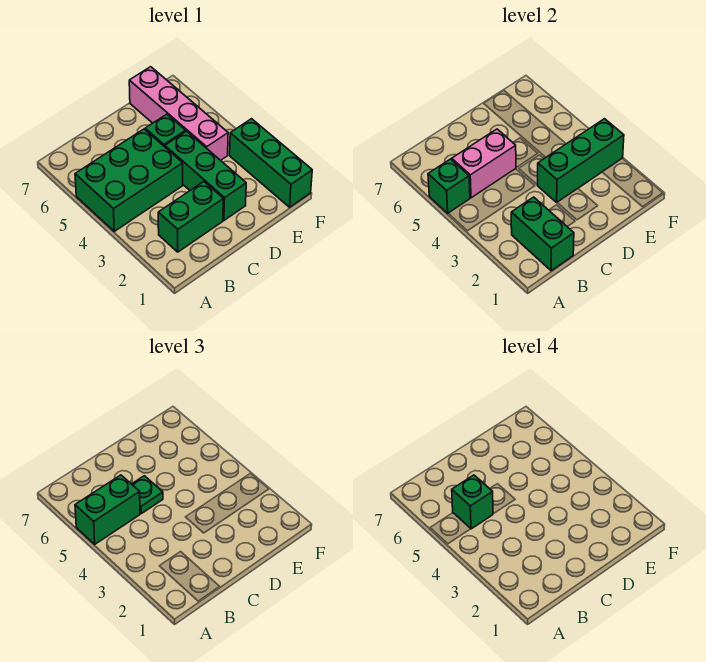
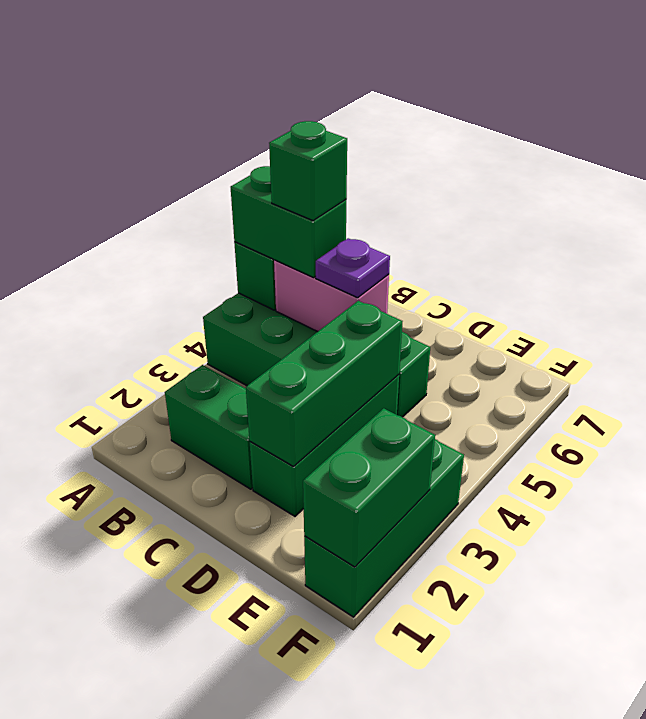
green brick B1:B2 level 2 -> green brick F1:F2 level 2
green plate C5 level 3 -> purple plate C5 level 3
green brick D3:F3 level 2 -> green brick D2:D4 level 2
pink brick E4:E7 level 1 -> none

